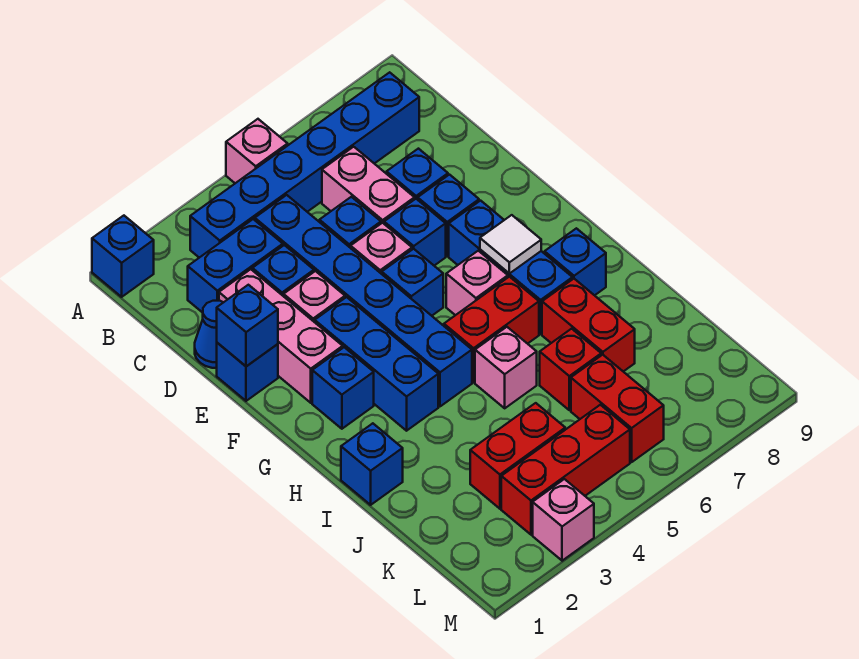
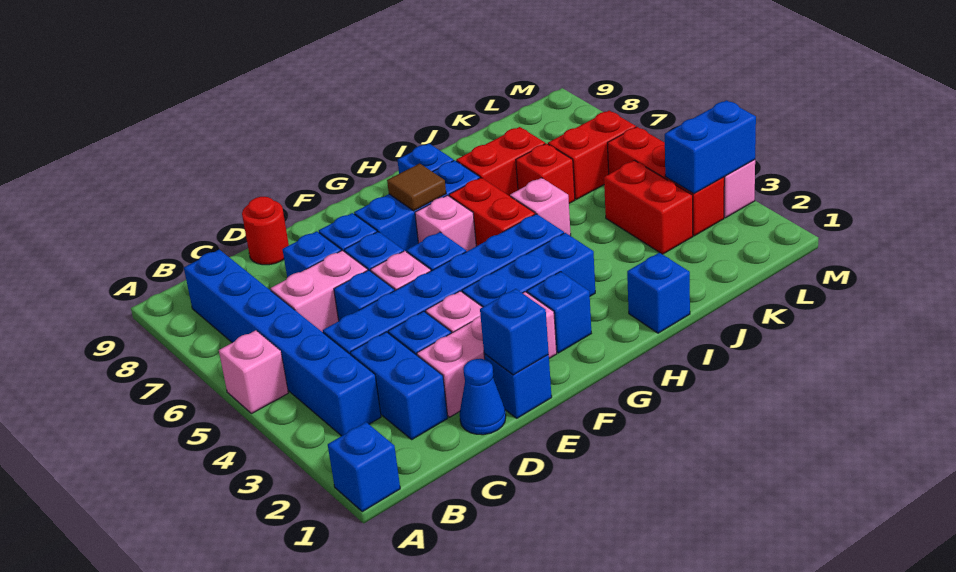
none -> red round brick D9 level 1
white tile G7 level 2 -> brown tile G7 level 2
none -> blue brick L3:M3 level 2

